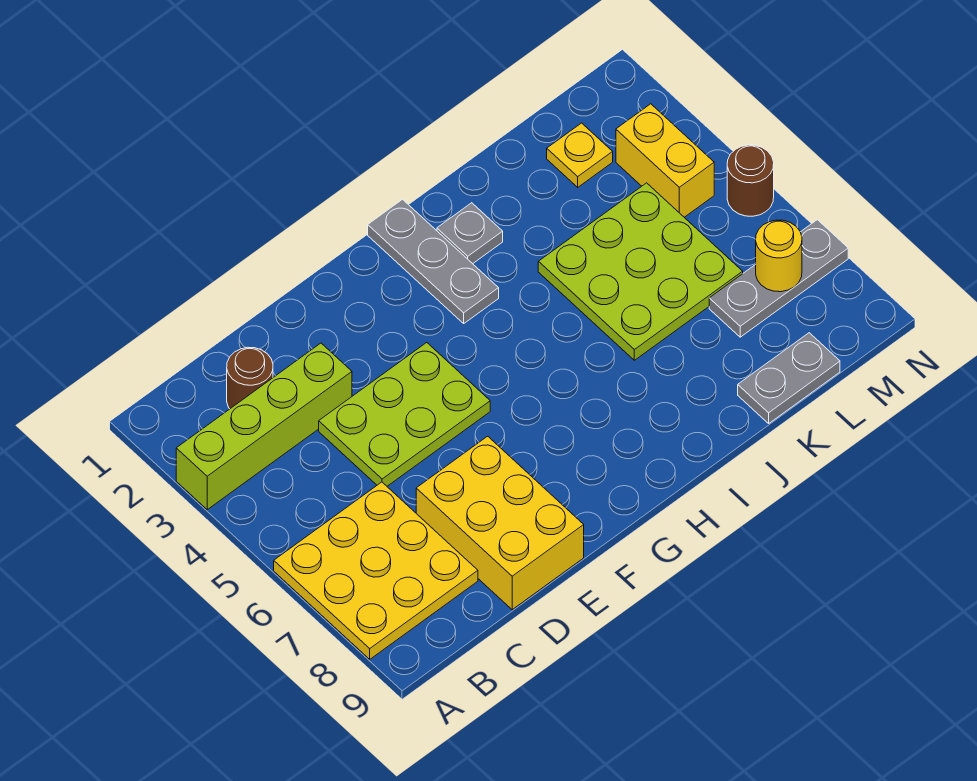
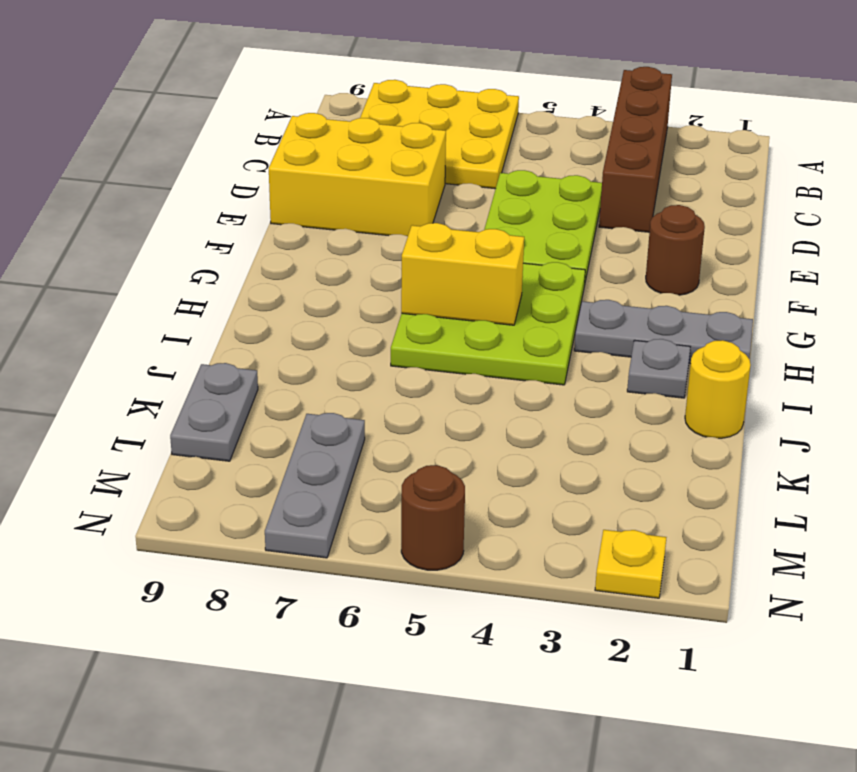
lime brick A3:D3 level 1 -> brown brick A3:D3 level 1
brown round brick C2 level 1 -> brown round brick F2 level 1
lime plate J4:L6 level 1 -> lime plate G4:I6 level 1
yellow plate L2 level 1 -> yellow plate N2 level 1
yellow brick M3:M4 level 1 -> yellow brick H5:H6 level 2
yellow round brick M7 level 2 -> yellow round brick J1 level 1

